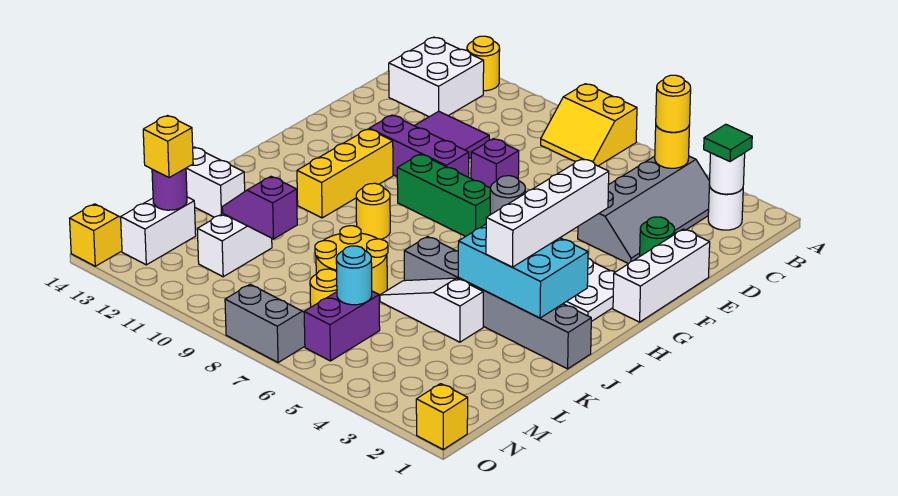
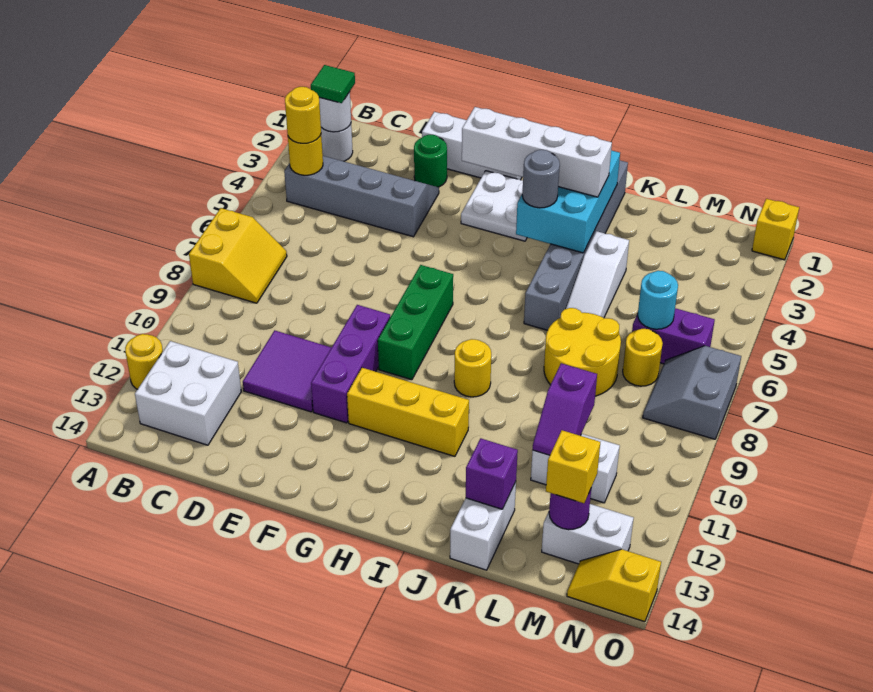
purple brick E8 level 1 -> purple brick K13 level 2

